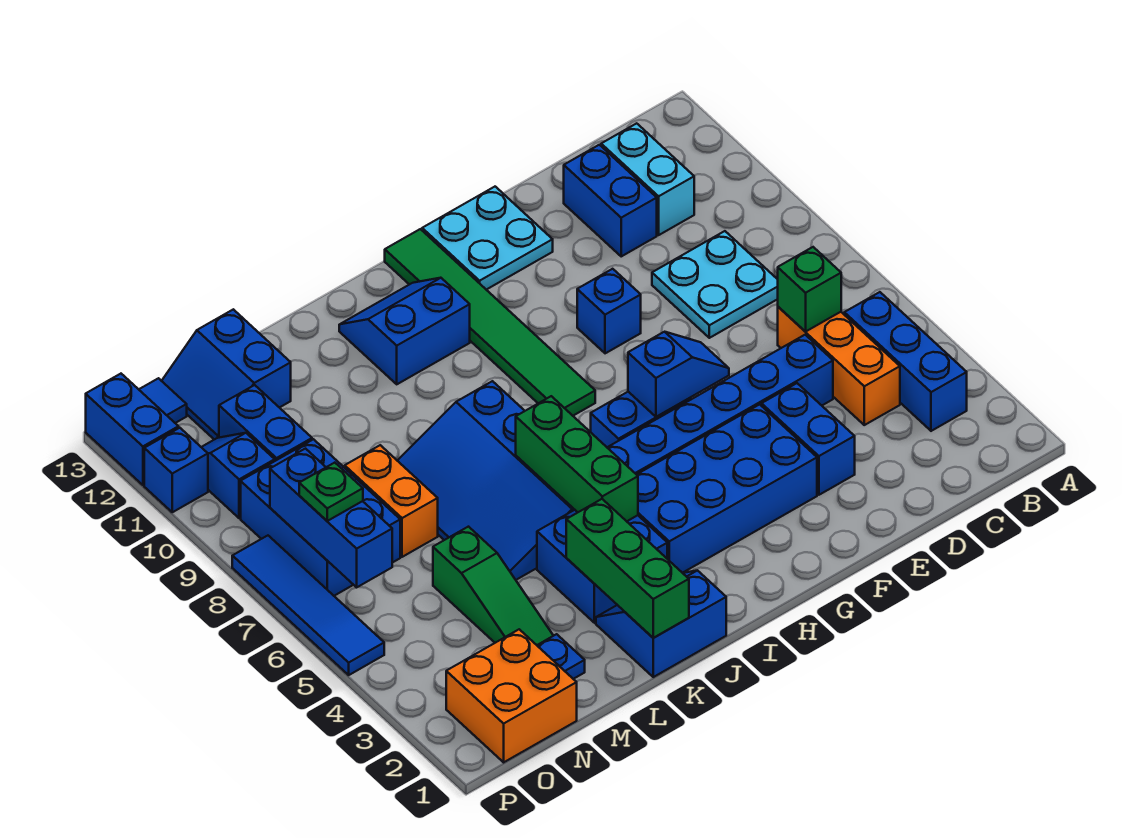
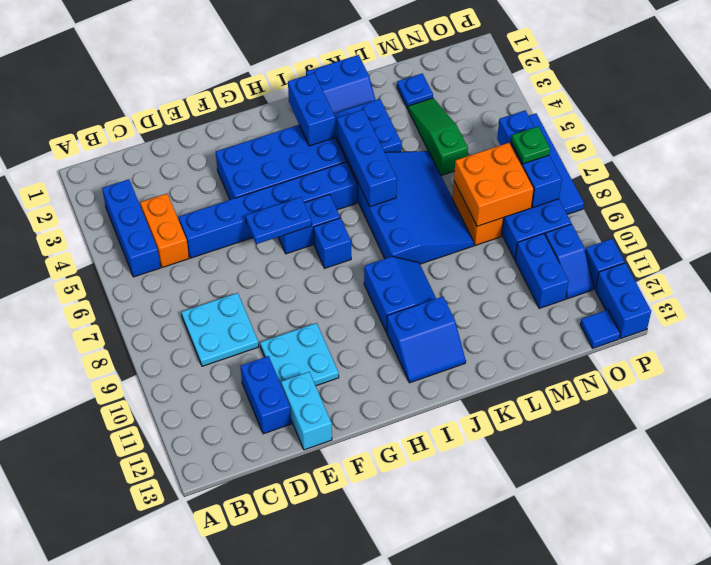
orange brick C4:C6 level 1 -> orange brick C4:C5 level 1
green brick C6 level 2 -> none
cyan brick C11:C12 level 1 -> cyan brick E12:E13 level 1
blue brick E3:E4 level 1 -> blue brick I2:I3 level 2
blue slope F6:G6 level 2 top G -> blue plate F6:G6 level 2
blue brick F9 level 1 -> blue brick H7 level 1
cyan plate F12:G13 level 1 -> cyan plate E10:F11 level 1
green tile H8:H13 level 1 -> none
green brick J4:J6 level 2 -> blue brick J4:J6 level 2
green brick K1:K3 level 2 -> none
blue slope M12:N13 level 1 top M -> blue slope I9:J10 level 1 top I
orange brick N1:O2 level 1 -> orange brick M7:N8 level 2

